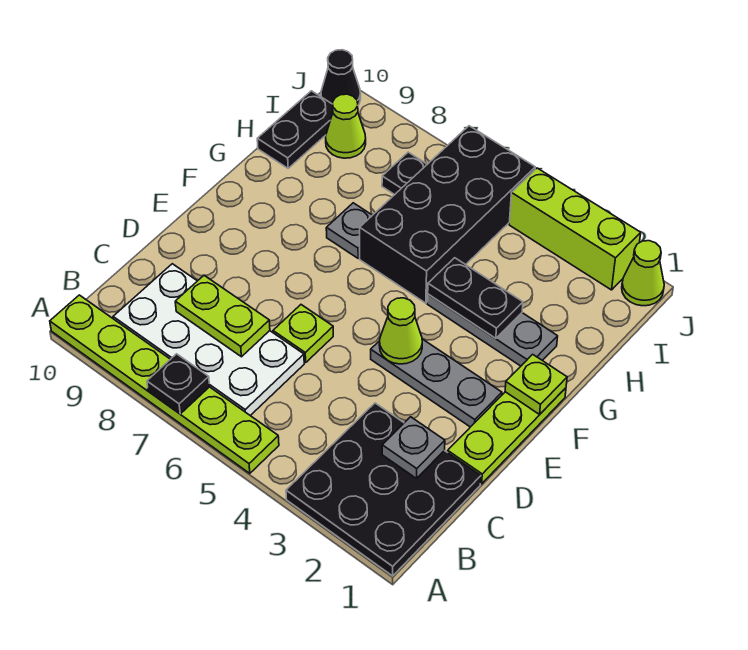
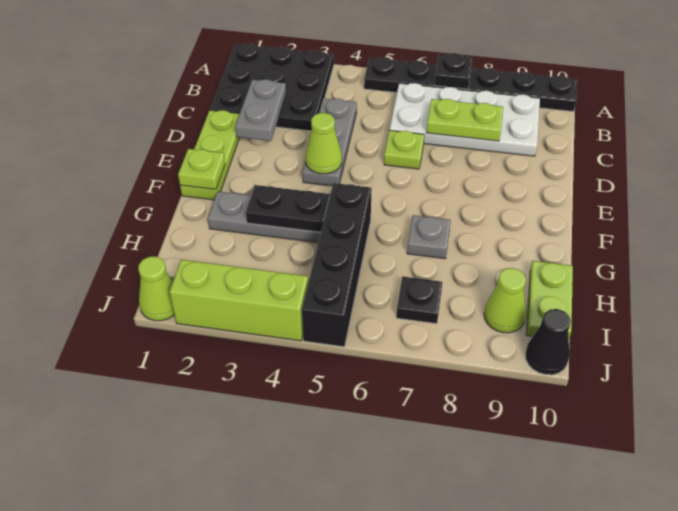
lime plate A5:A10 level 1 -> black plate A5:A10 level 1
grey plate C2 level 2 -> grey plate C2:D2 level 2
grey plate E2:E4 level 1 -> grey plate C4:E4 level 1
black brick G5:J6 level 1 -> black brick G5:J5 level 1
black plate H10:I10 level 1 -> lime plate H10:I10 level 1

